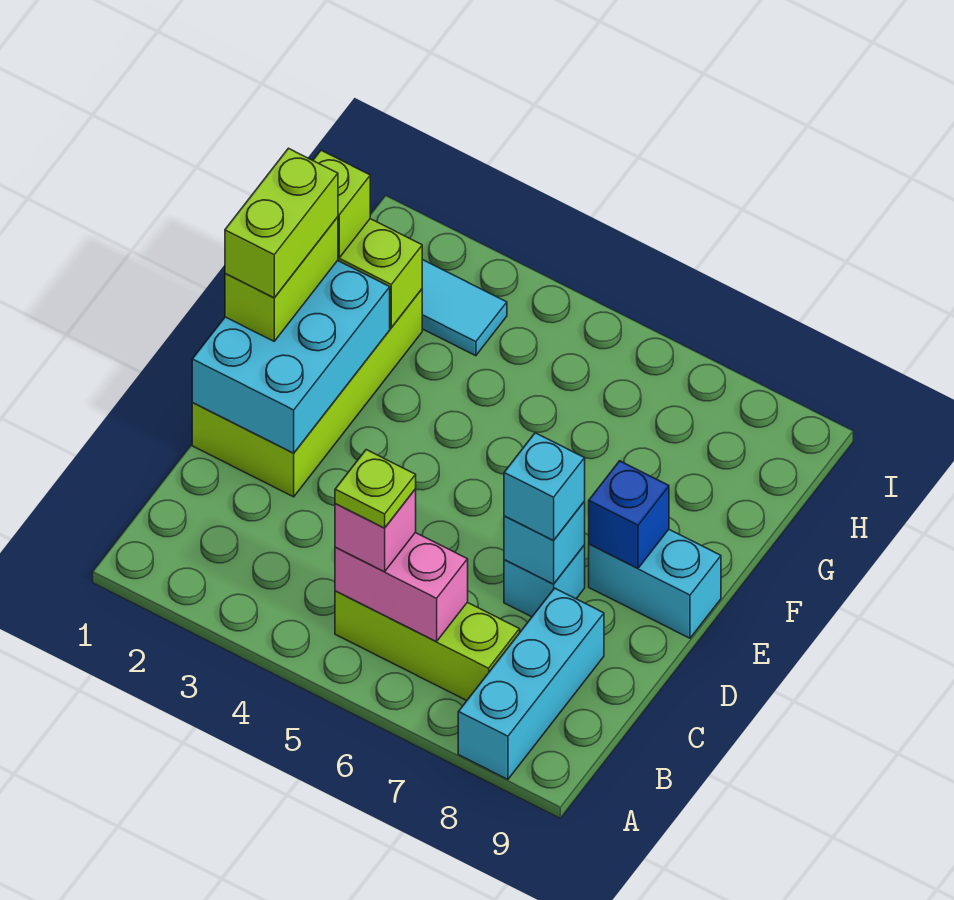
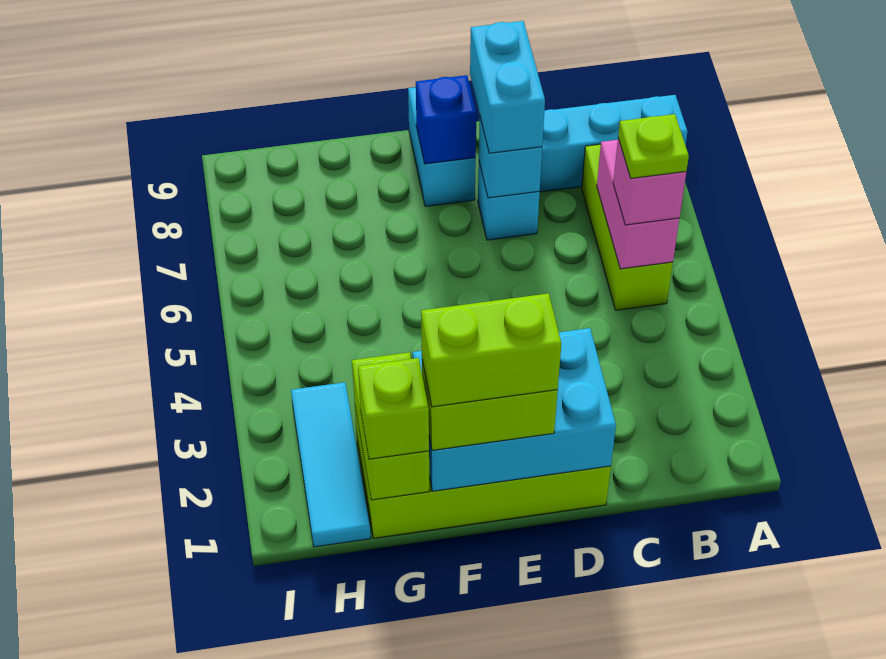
cyan brick D7 level 3 -> cyan brick D7:D8 level 3

